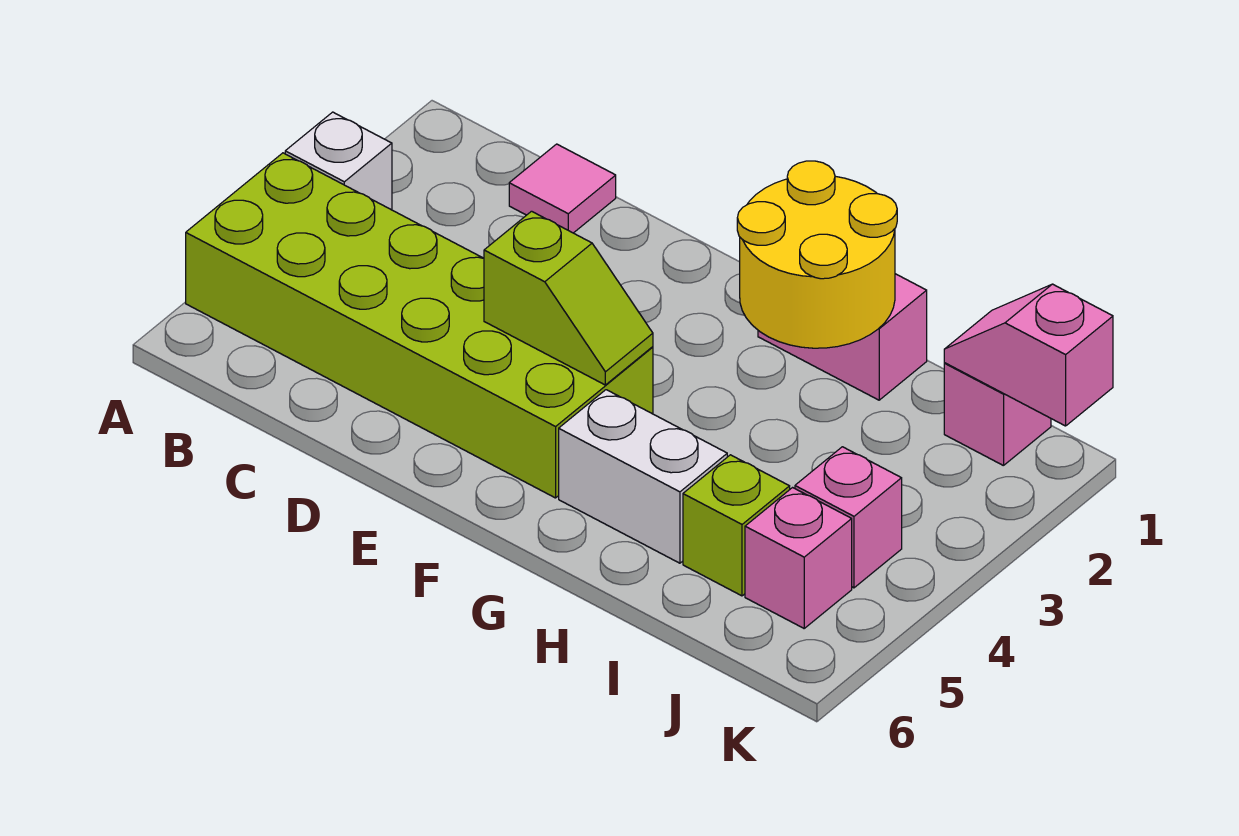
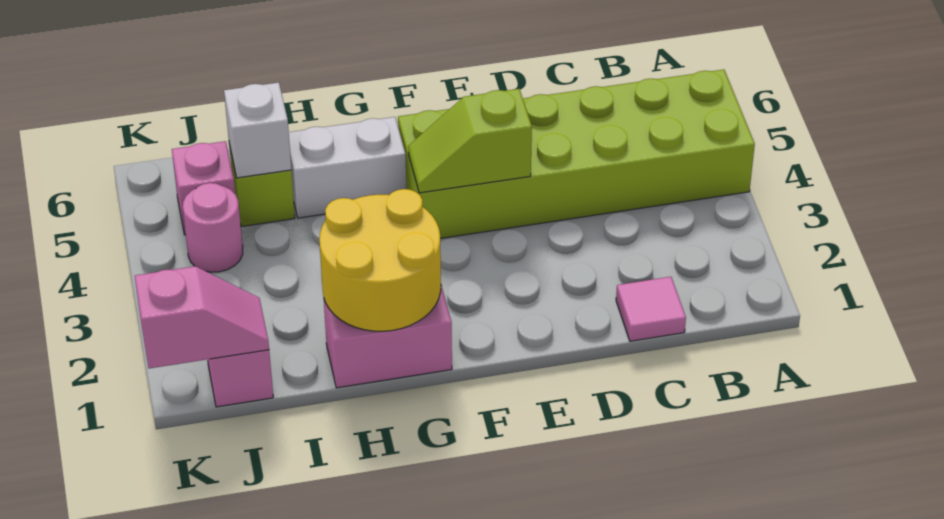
white brick A3 level 1 -> white brick I5 level 2
pink brick J4 level 1 -> pink round brick J4 level 1

